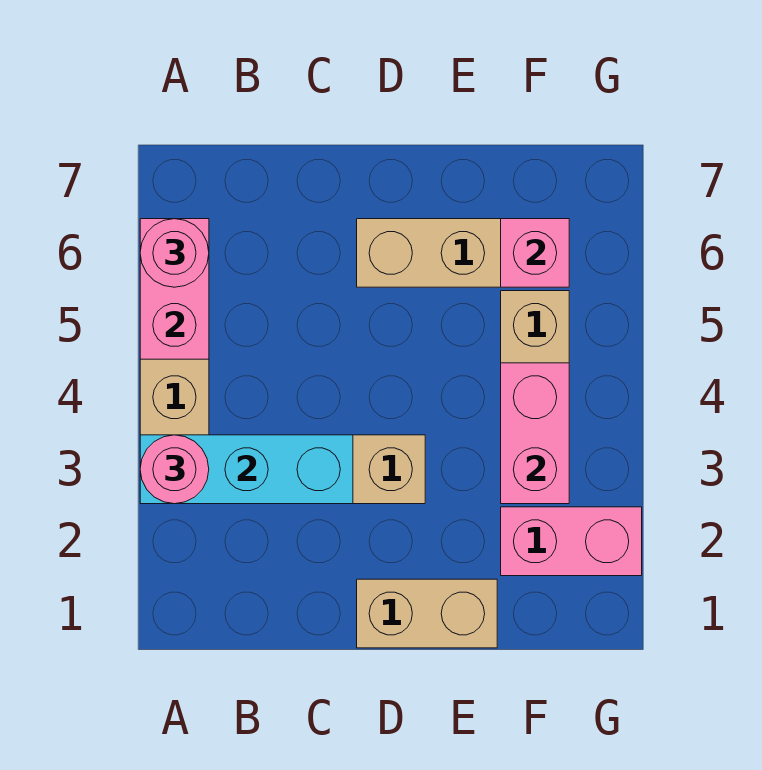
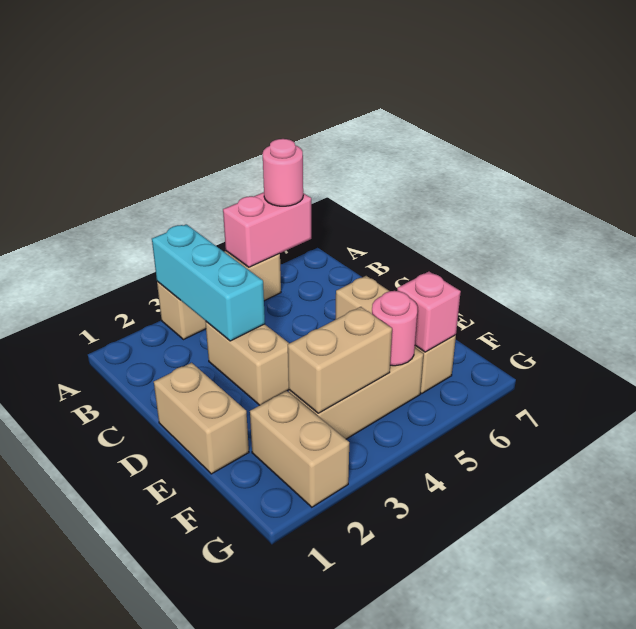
pink round brick A3 level 3 -> pink round brick F5 level 2
pink brick F2:G2 level 1 -> tan brick F2:G2 level 1
pink brick F3:F4 level 2 -> tan brick F3:F4 level 2

